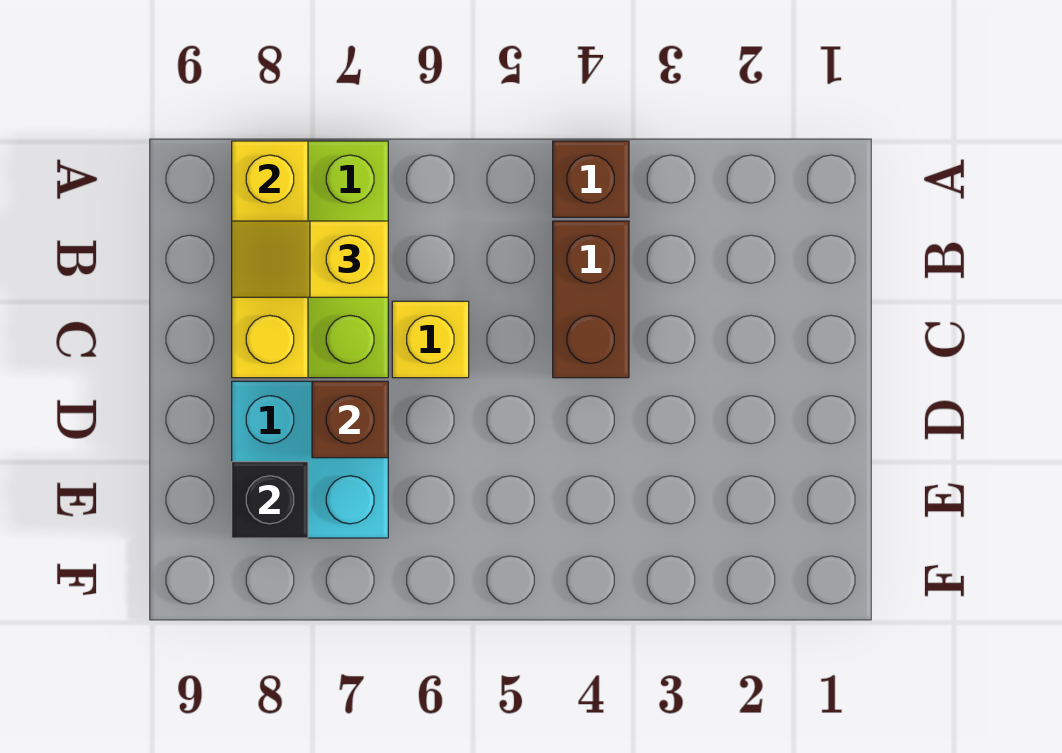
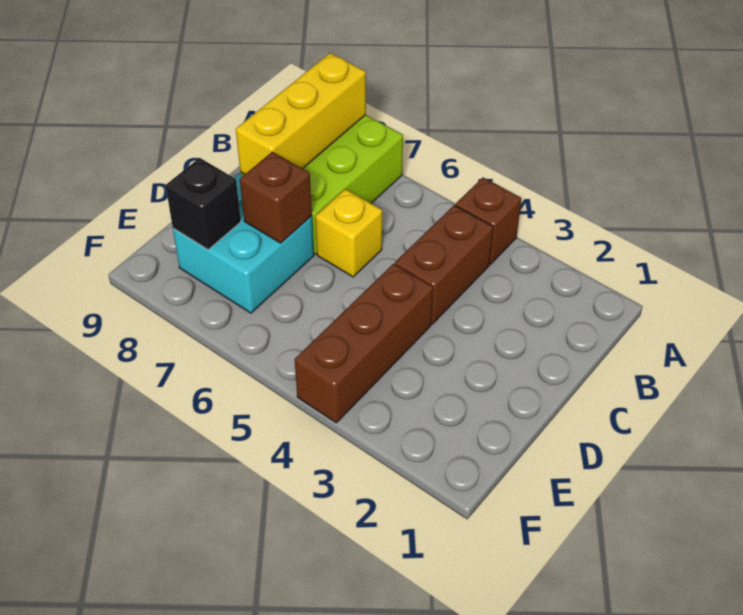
yellow slope B7:B8 level 3 top 7 -> none
none -> brown brick D4:F4 level 1

